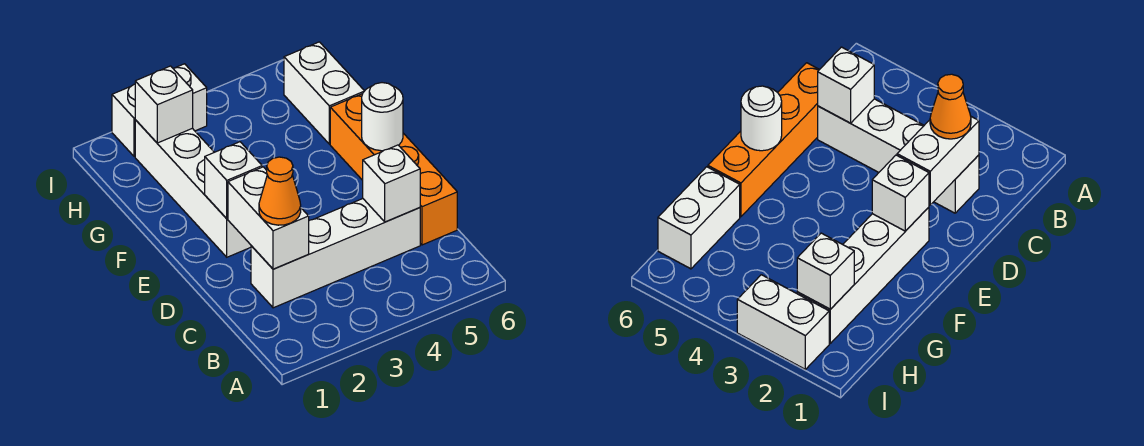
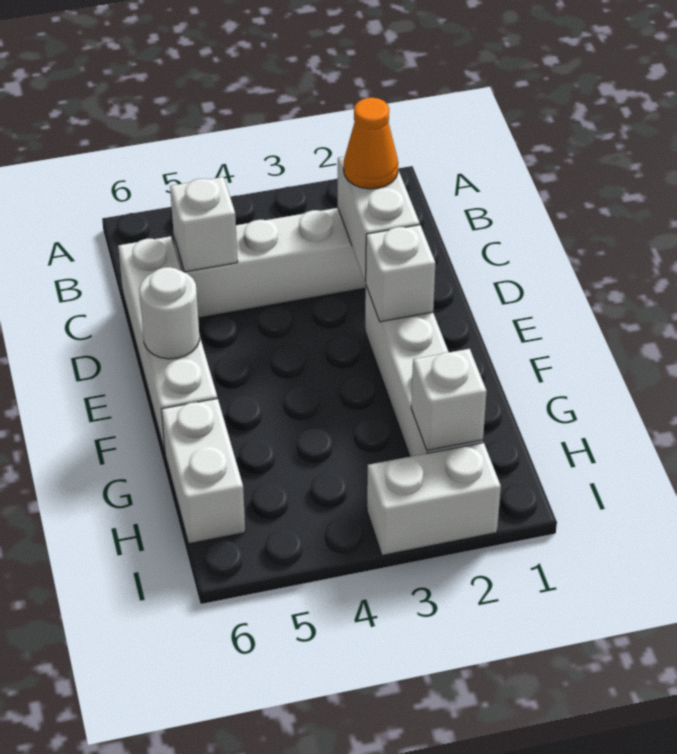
orange brick C6:F6 level 1 -> white brick C6:F6 level 1

